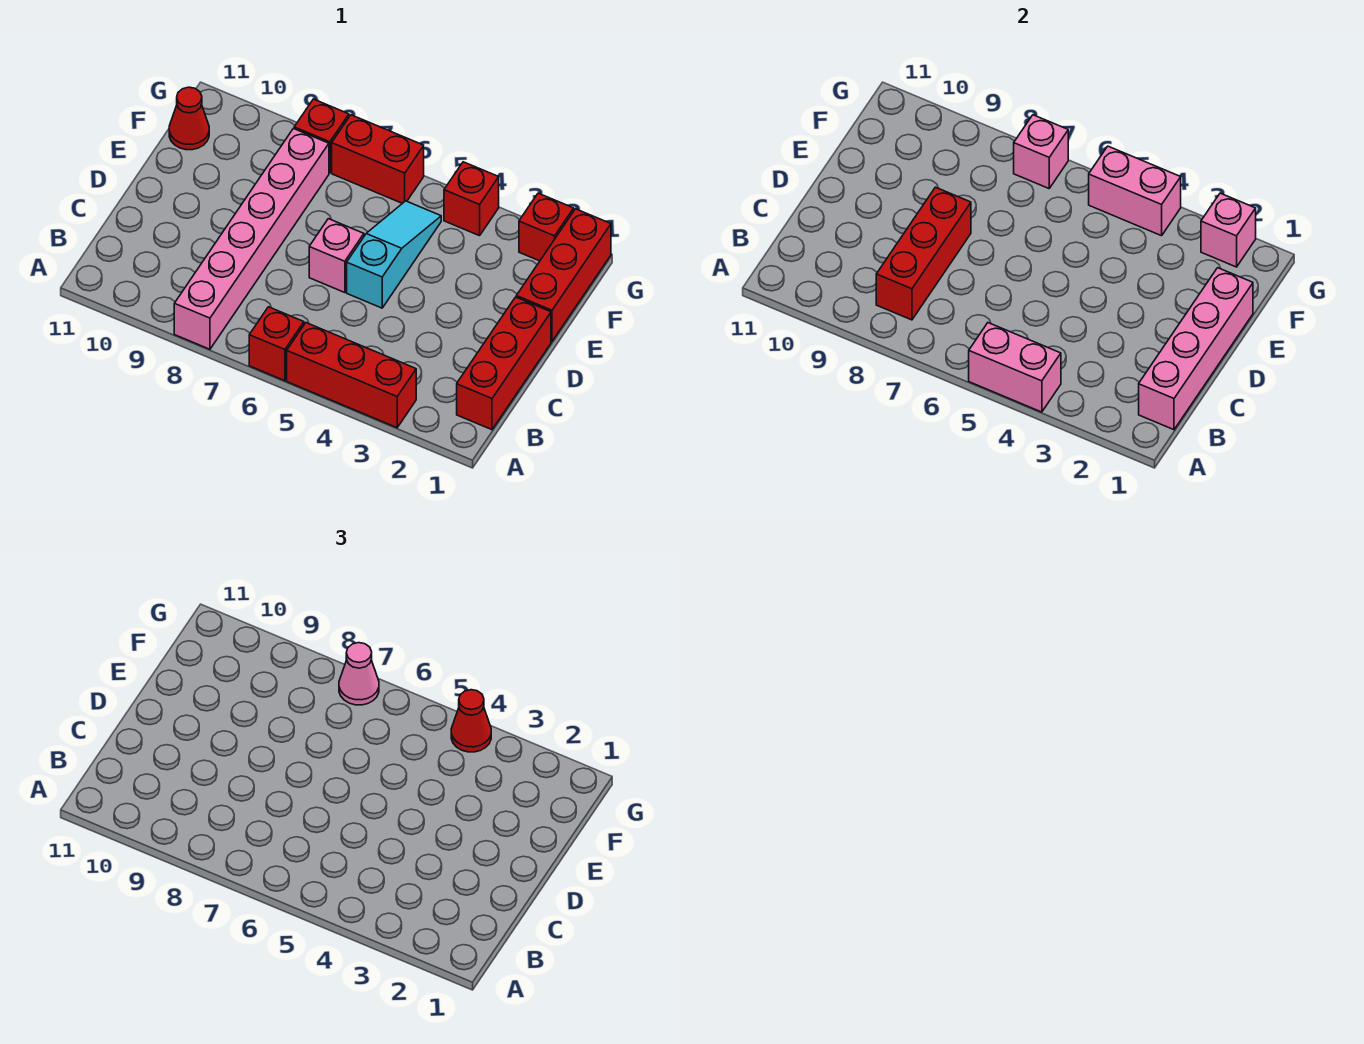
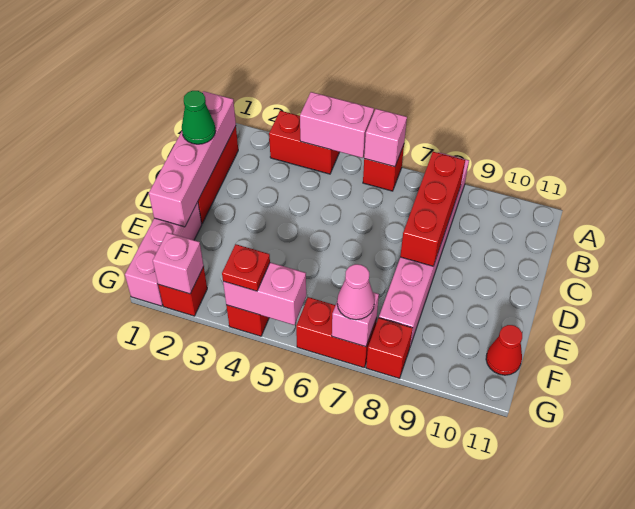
red brick A3:A5 level 1 -> red brick A3:A4 level 1
none -> green cone C1 level 3
cyan slope D5:F5 level 1 top D -> none
pink brick D6 level 1 -> pink brick A6 level 2
red brick E1:G1 level 1 -> pink brick E1:G1 level 1
red cone G4 level 3 -> red plate G4 level 3

